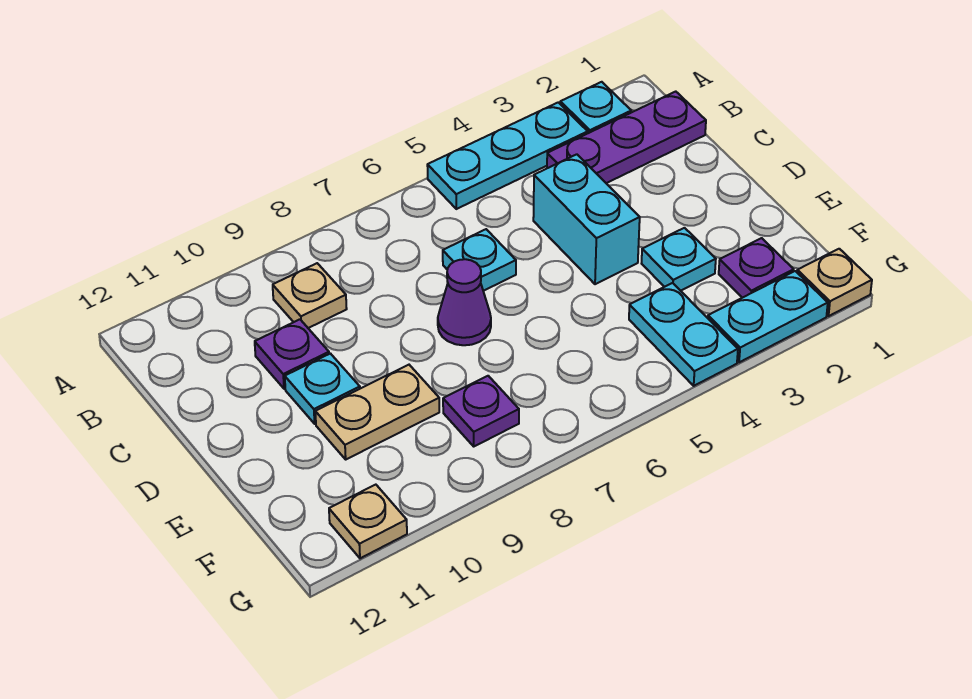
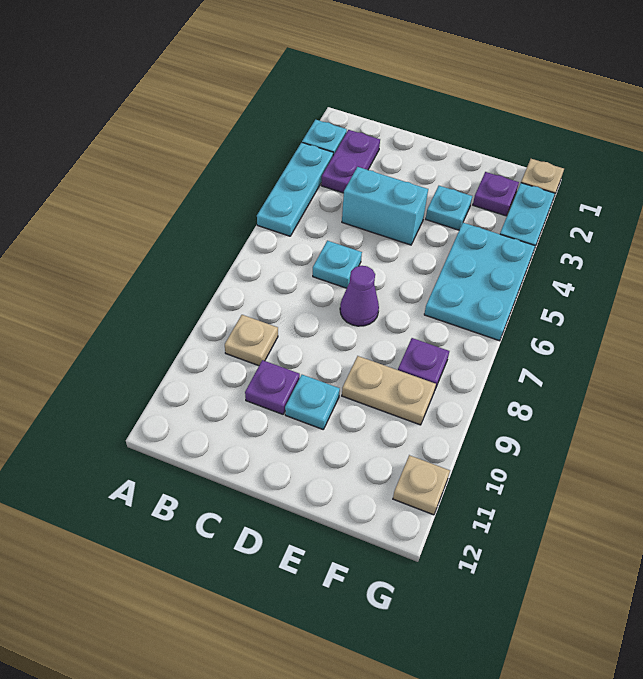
purple plate B1:B3 level 1 -> purple plate B2:B3 level 1
tan plate E9:E10 level 1 -> tan plate E9:F9 level 1
cyan plate F4:G4 level 1 -> cyan plate F4:G6 level 1

